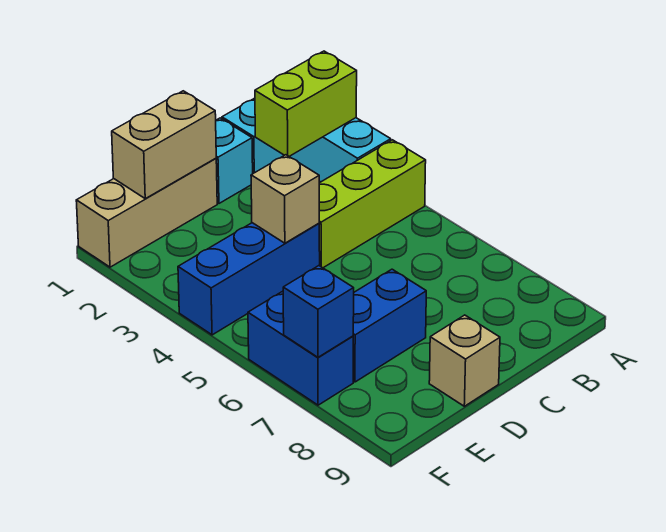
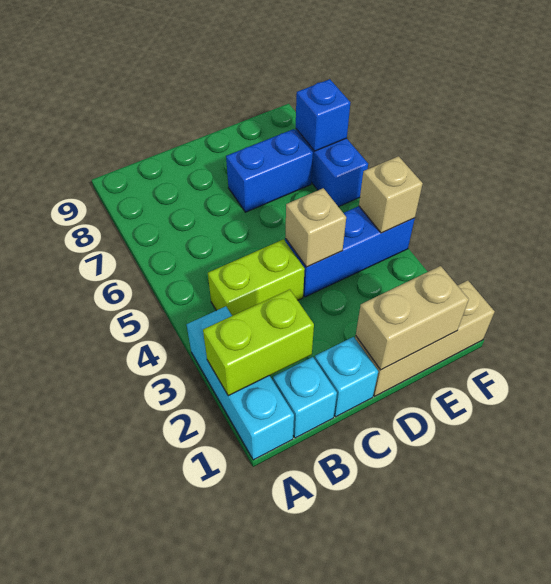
lime brick A4:C4 level 1 -> lime brick B4:C4 level 1
tan brick D9 level 1 -> tan brick F4 level 2

